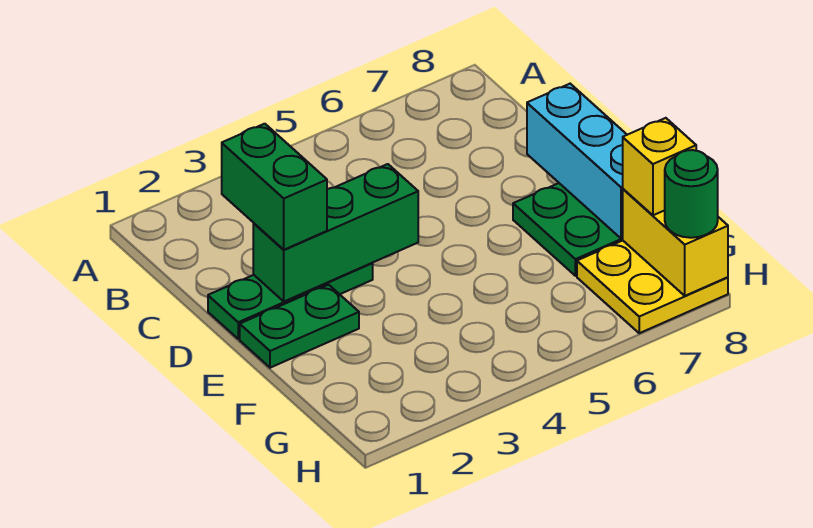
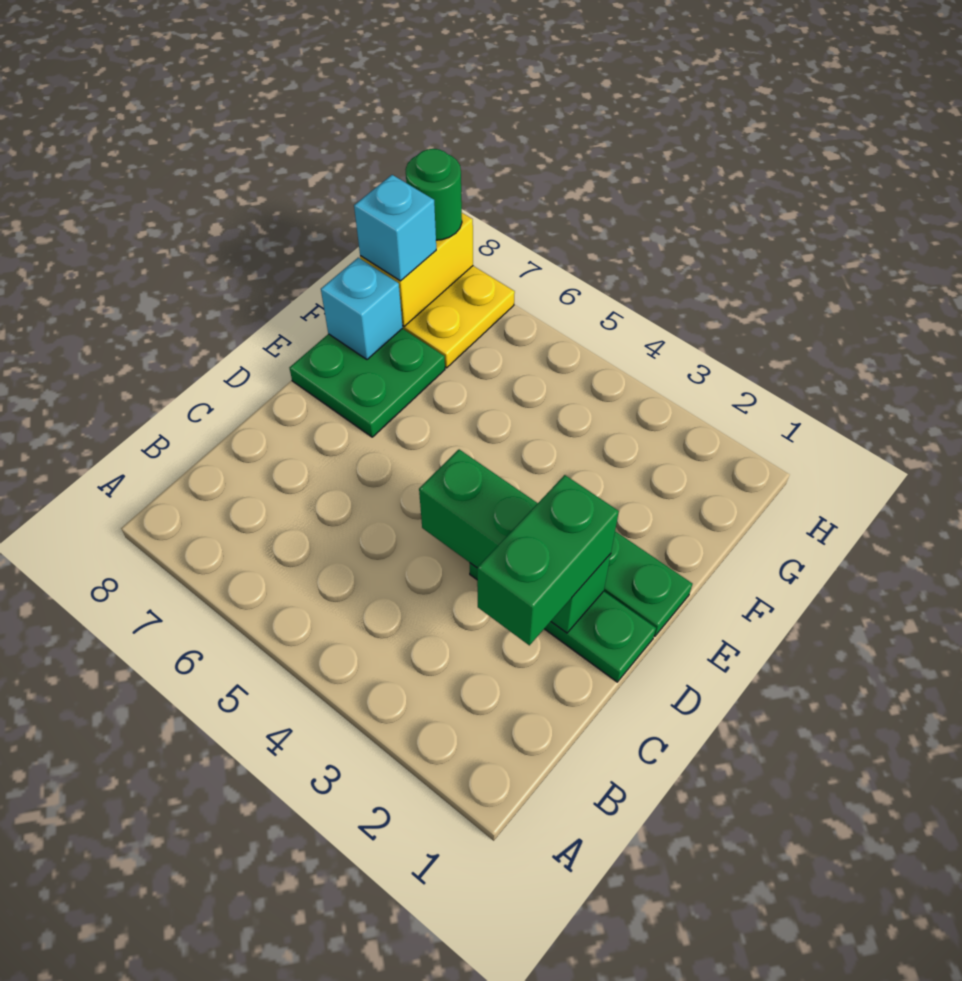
cyan brick D8:F8 level 2 -> cyan brick F8 level 2
yellow brick G8 level 3 -> cyan brick G8 level 3

